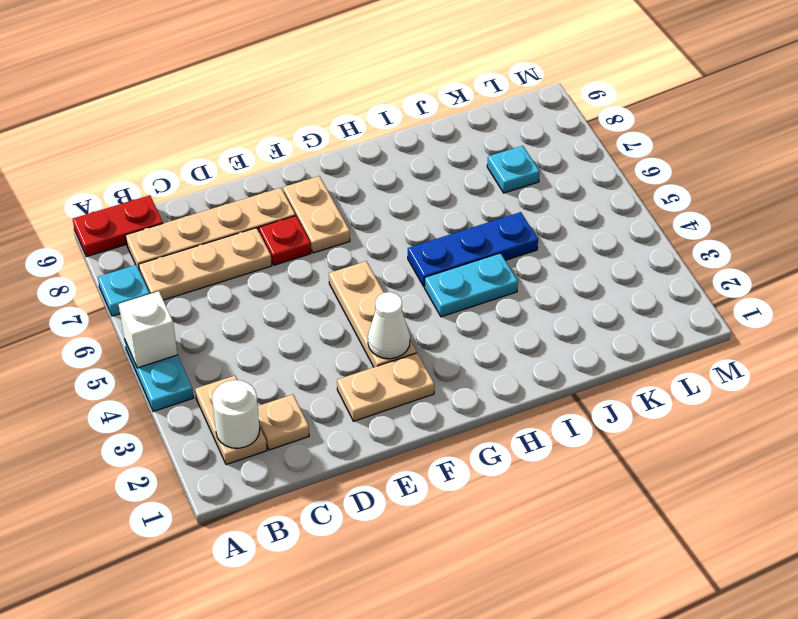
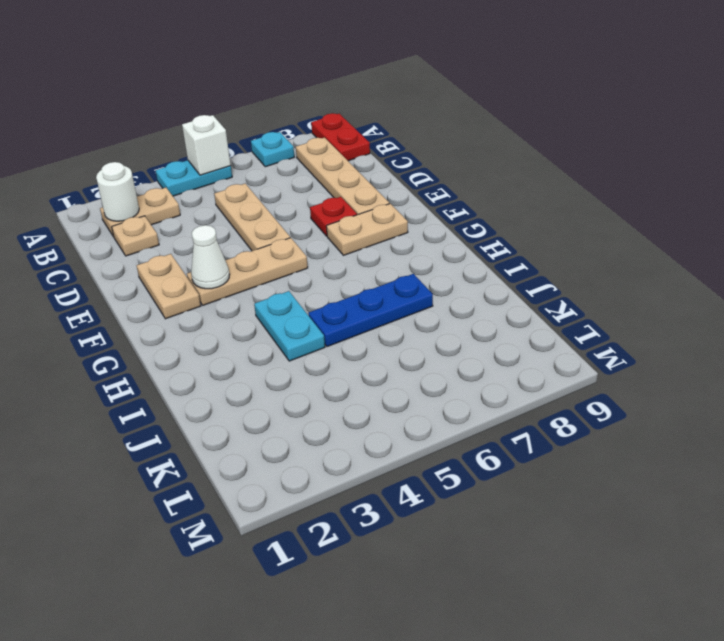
tan plate B7:D7 level 1 -> tan plate C5:E5 level 1
blue plate H5:J5 level 1 -> blue plate I5:I7 level 1
cyan plate K7 level 1 -> none

